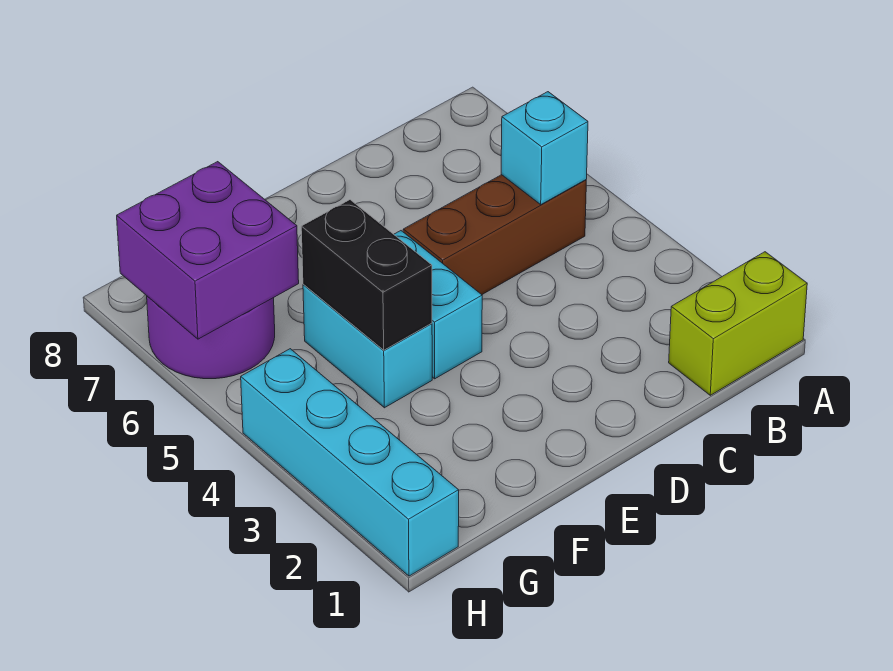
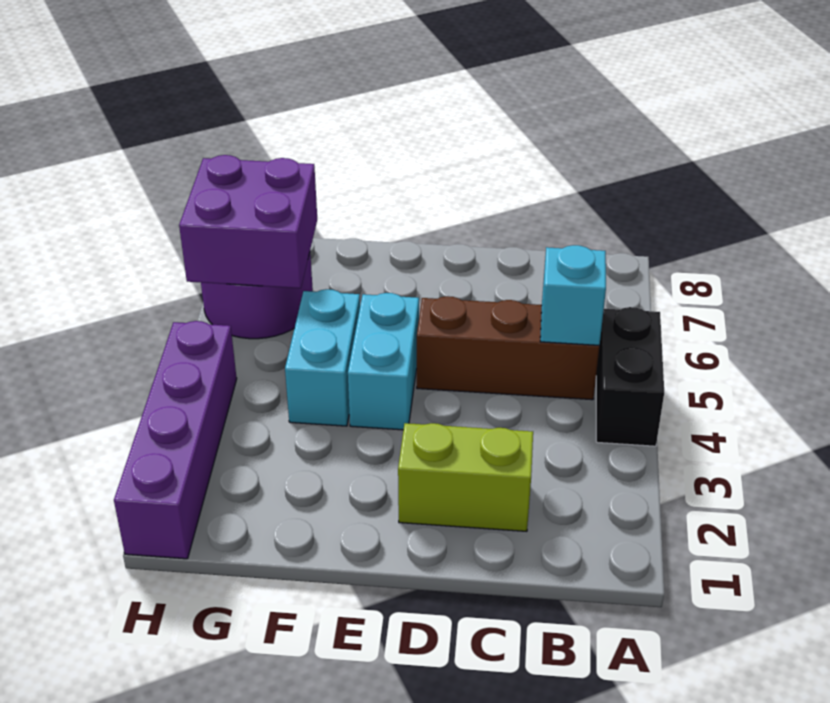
lime brick A1:B1 level 1 -> lime brick C2:D2 level 1
black brick F4:F5 level 2 -> black brick A4:A5 level 1
cyan brick H1:H4 level 1 -> purple brick H1:H4 level 1

